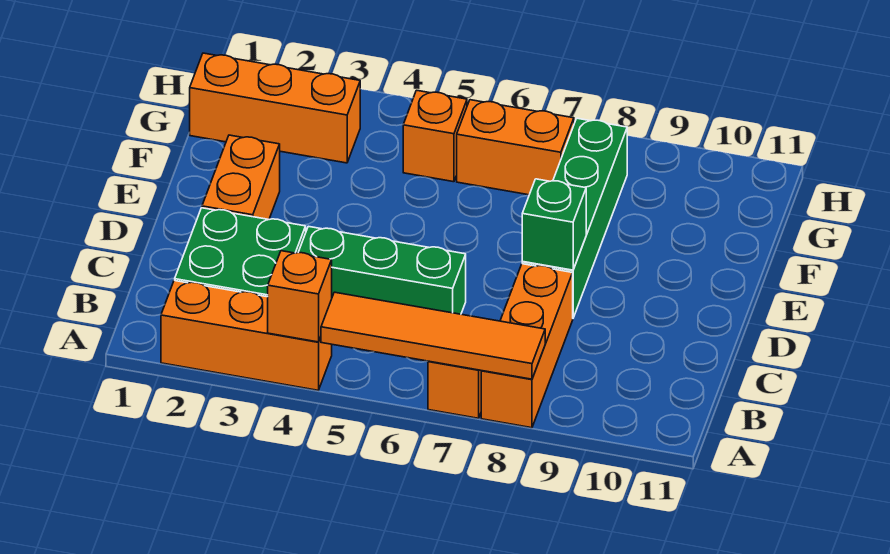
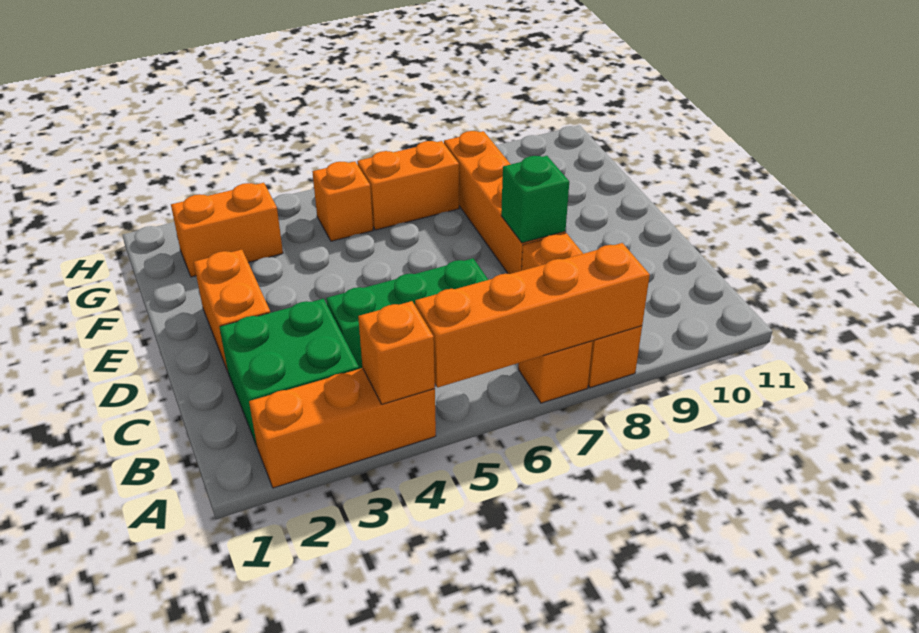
orange tile A5:A8 level 2 -> orange brick A5:A8 level 2
green brick D8:G8 level 1 -> orange brick D8:G8 level 1
orange brick G1:G3 level 1 -> orange brick G2:G3 level 1

